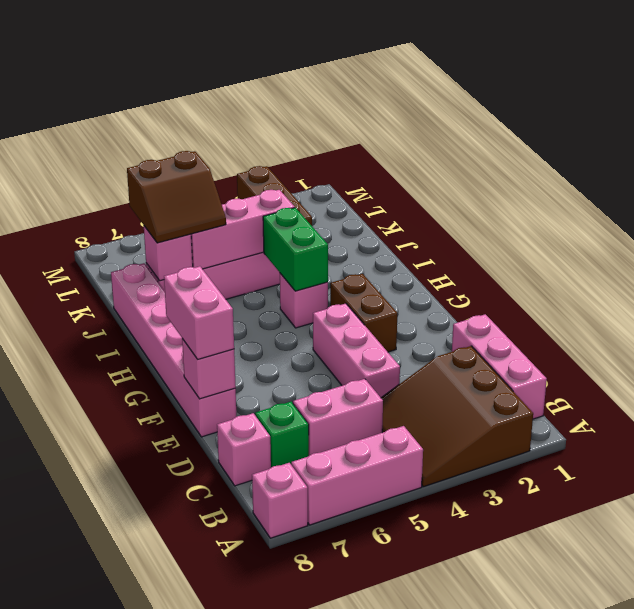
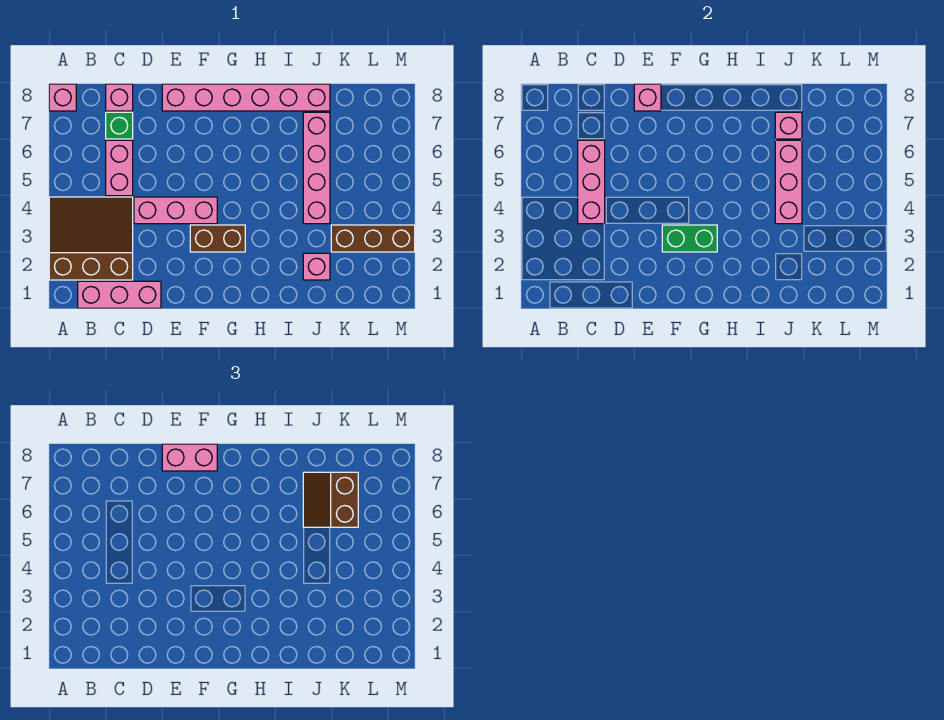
pink brick A5:A7 level 1 -> pink brick C4:C6 level 2
pink brick H4 level 1 -> pink brick J2 level 1
green brick H4:I4 level 2 -> green brick F3:G3 level 2

